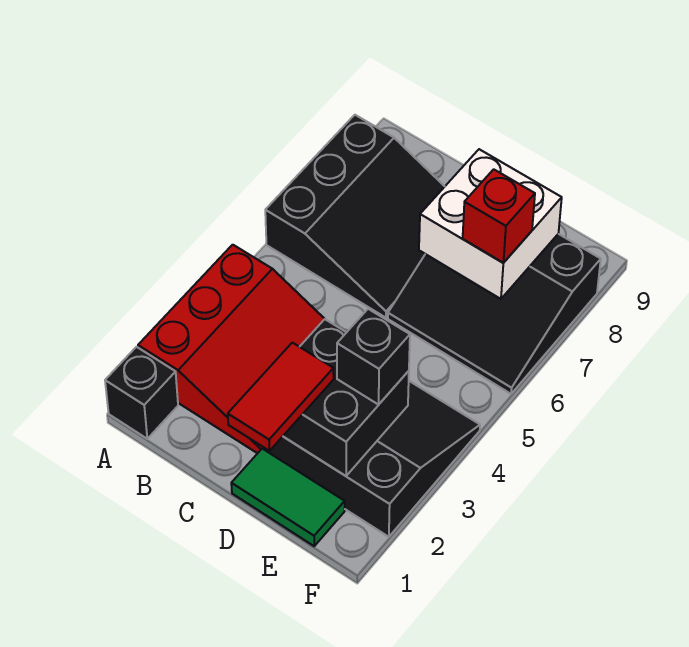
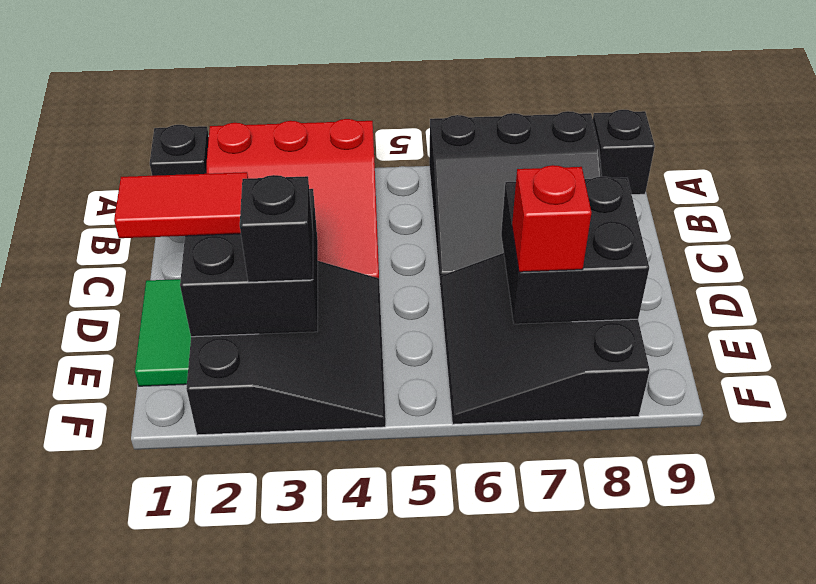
none -> black brick A9 level 1
white brick D7:E8 level 2 -> black brick D7:E8 level 2

